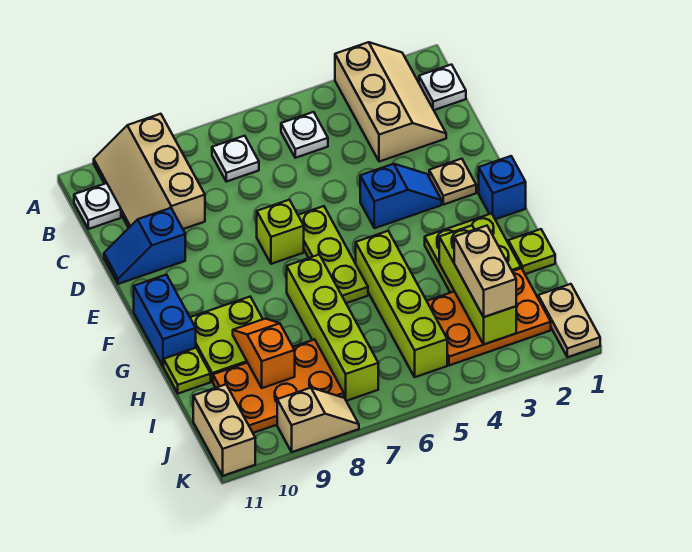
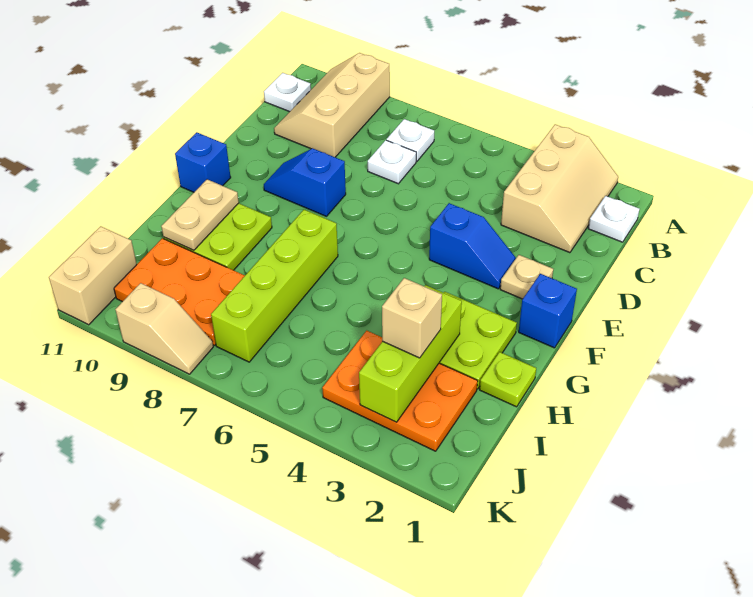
white plate B5 level 1 -> white plate C7 level 1
blue slope D10:D11 level 1 top 10 -> blue slope E8:E9 level 1 top 8
lime plate E6:G6 level 1 -> none
lime brick E7 level 1 -> none
blue brick F11:G11 level 1 -> blue brick F11 level 1
lime brick G5:J5 level 1 -> none
orange slope H9:I9 level 2 top I -> none
lime plate H11 level 1 -> none
tan brick I3:J3 level 3 -> tan brick I3 level 3
tan plate J1:K1 level 1 -> tan plate G10:H10 level 2

